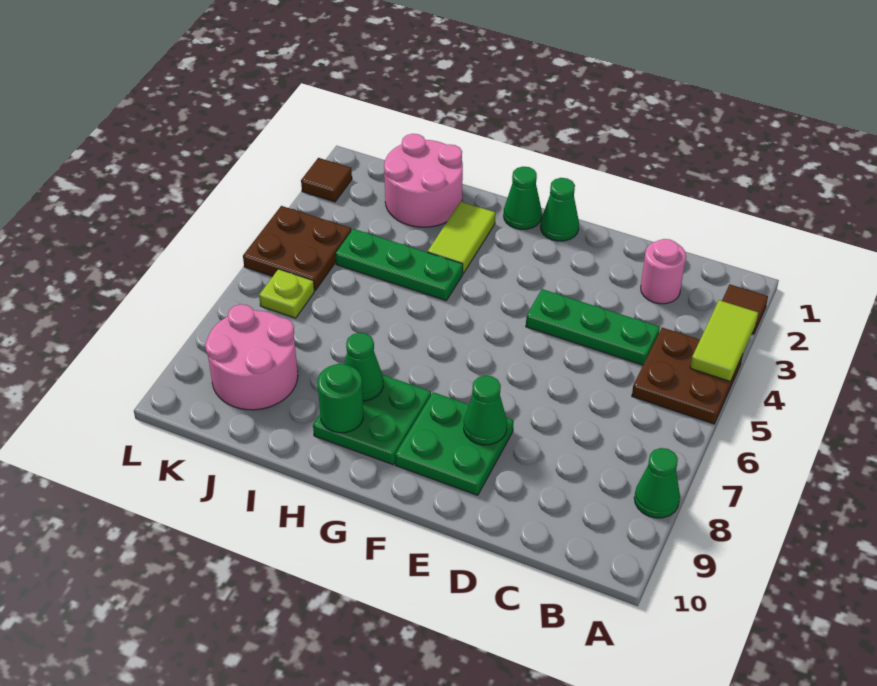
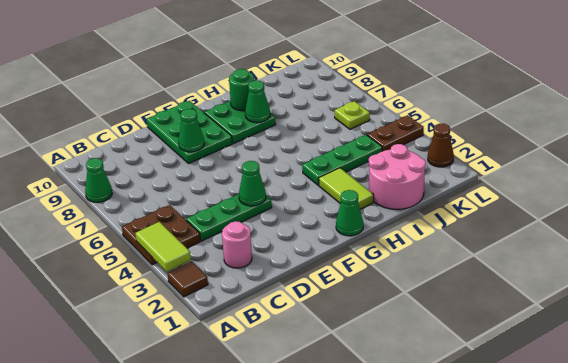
green plate E8:F9 level 1 -> green plate E8:F10 level 1
green cone F1 level 1 -> green cone E4 level 2
pink round brick J8:K9 level 1 -> none
brown plate K4:L5 level 1 -> brown plate K4:L4 level 1
brown tile L2 level 1 -> brown cone L2 level 1

